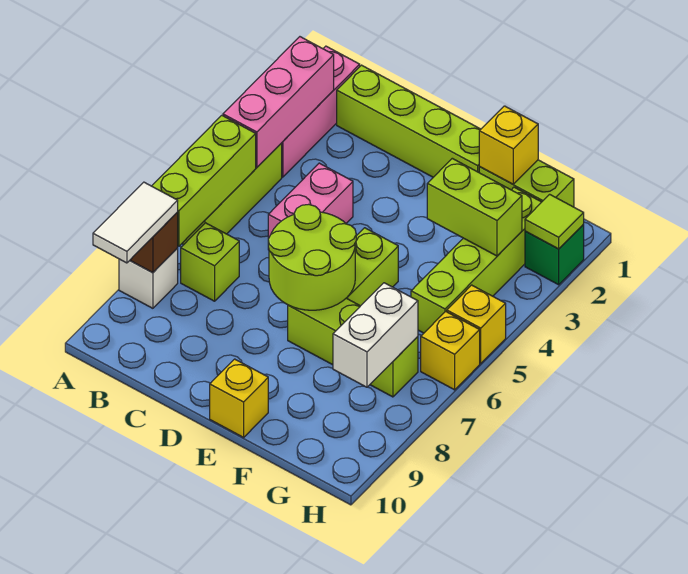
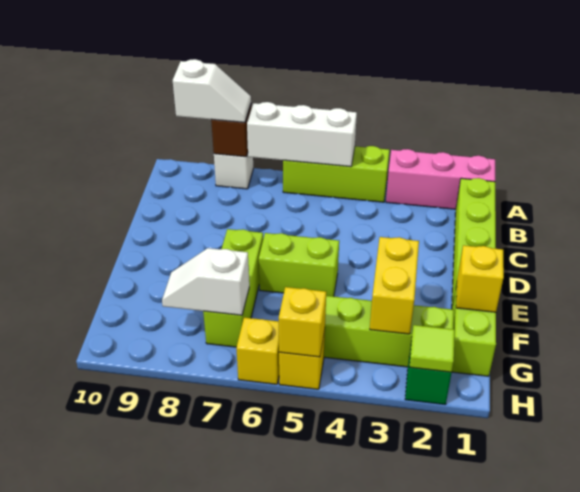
pink brick A2:A4 level 2 -> none
lime brick A5:A7 level 2 -> white brick A5:A7 level 2
white tile A8:A9 level 3 -> white slope A8:A9 level 3 top 9
lime brick B7 level 1 -> none
pink brick C4:C5 level 1 -> none
lime round brick D6:E7 level 2 -> none
yellow brick E10 level 1 -> yellow brick H5 level 2
lime brick F3:G3 level 2 -> yellow brick F3:G3 level 2
white brick G7:G8 level 2 -> white slope G7:G8 level 2 top 7

